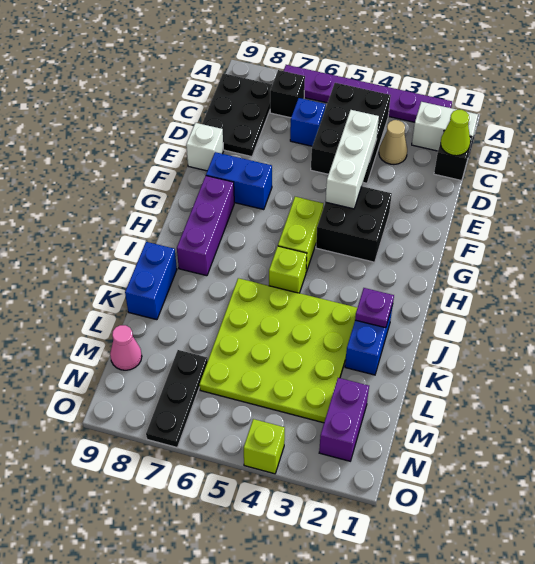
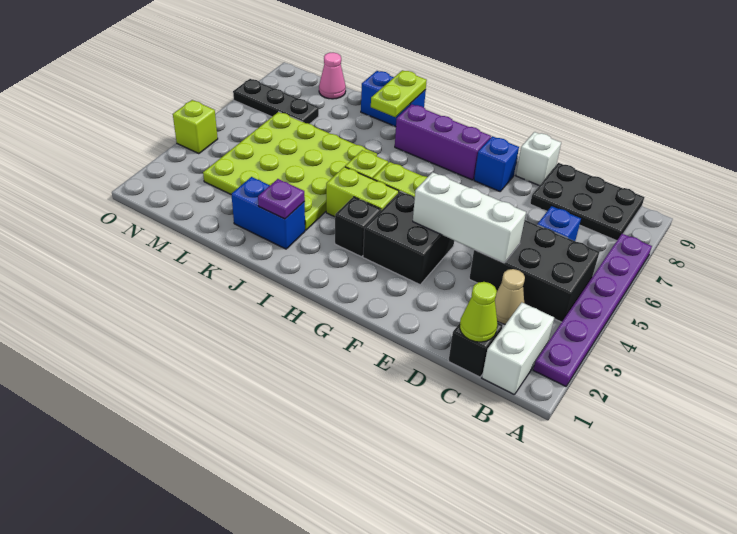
black brick B7 level 1 -> black brick H3 level 1
blue brick F7:F8 level 1 -> blue brick F8 level 1
none -> lime brick H4:I4 level 1
none -> lime plate J8:J9 level 2
purple brick M2:N2 level 1 -> none

